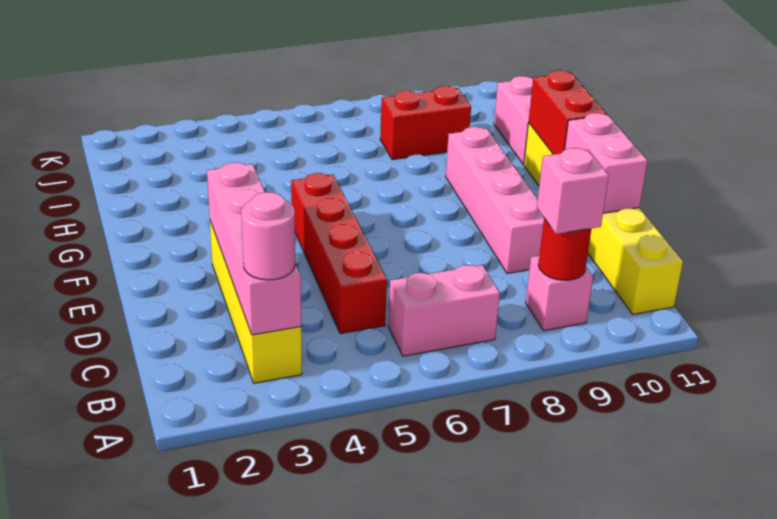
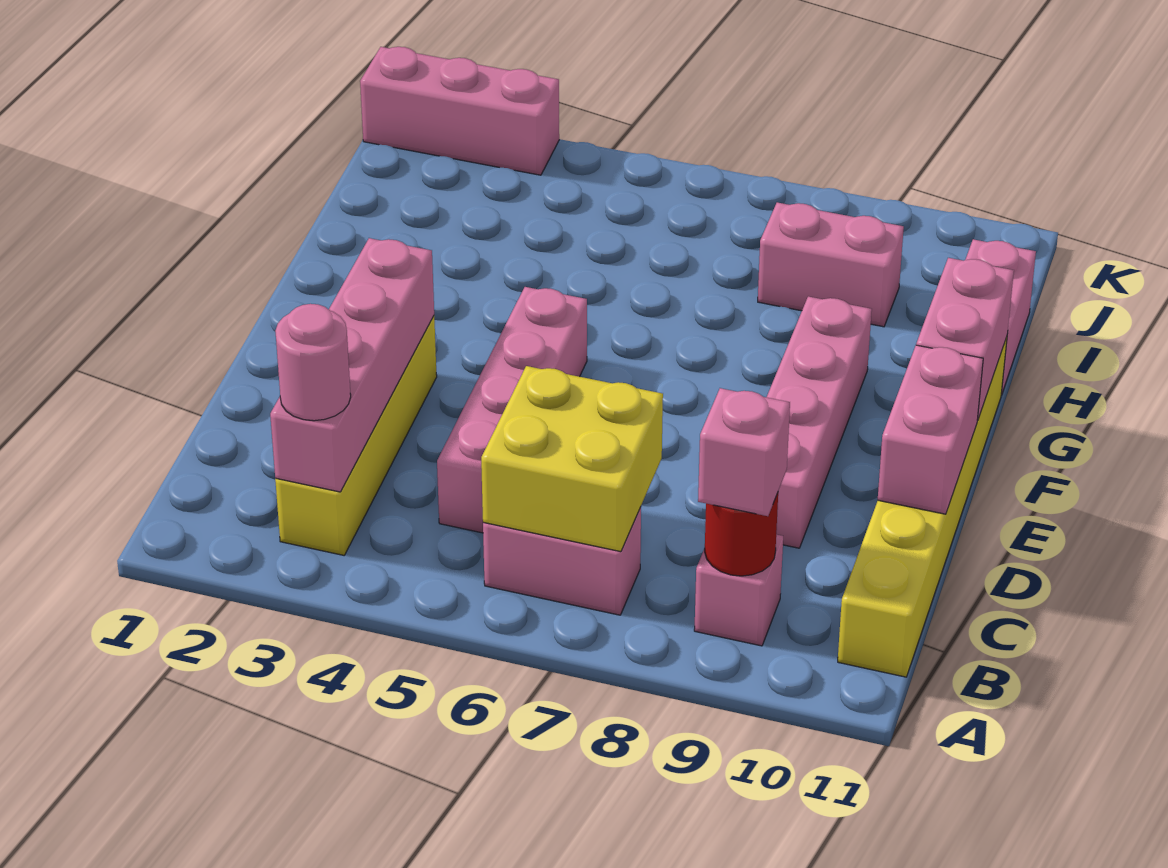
none -> yellow brick B6:C7 level 2
red brick C5:F5 level 1 -> pink brick C5:F5 level 1
red brick F11:G11 level 2 -> pink brick F11:G11 level 2
red brick I8:I9 level 1 -> pink brick I8:I9 level 1
none -> pink brick K1:K3 level 1

